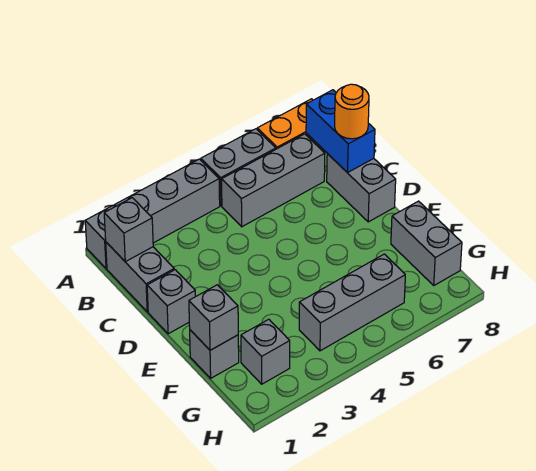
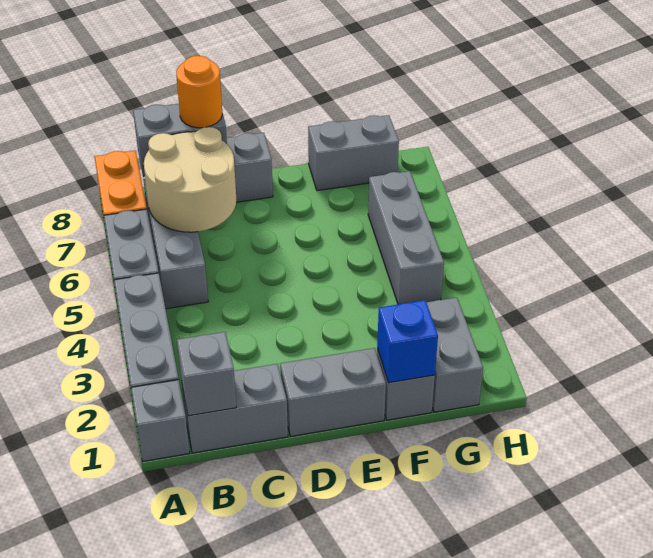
none -> tan round brick B6:C7 level 2
blue brick B8:C8 level 2 -> grey brick B8:C8 level 2
grey brick D1 level 1 -> grey brick D1:E1 level 1
grey brick F1 level 2 -> blue brick F1 level 2
grey brick G2 level 1 -> grey brick G1:G2 level 1

